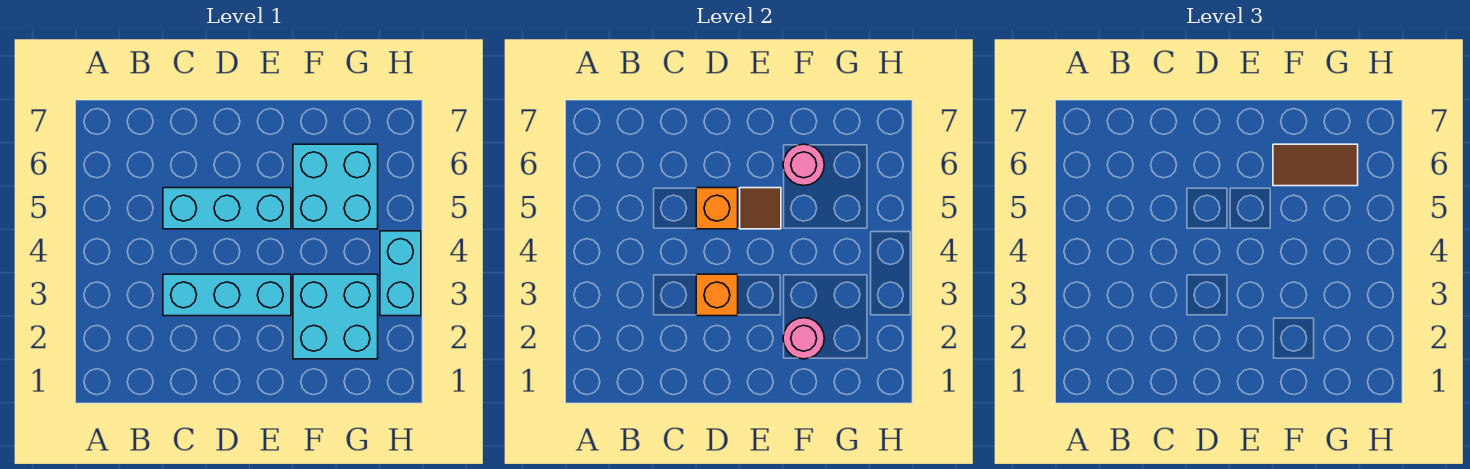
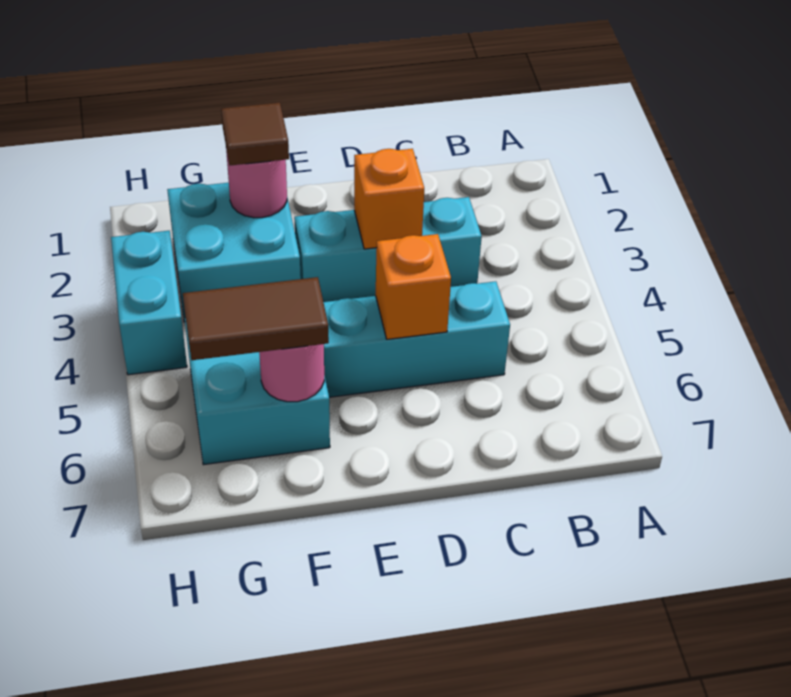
brown tile E5 level 2 -> brown tile F2 level 3

